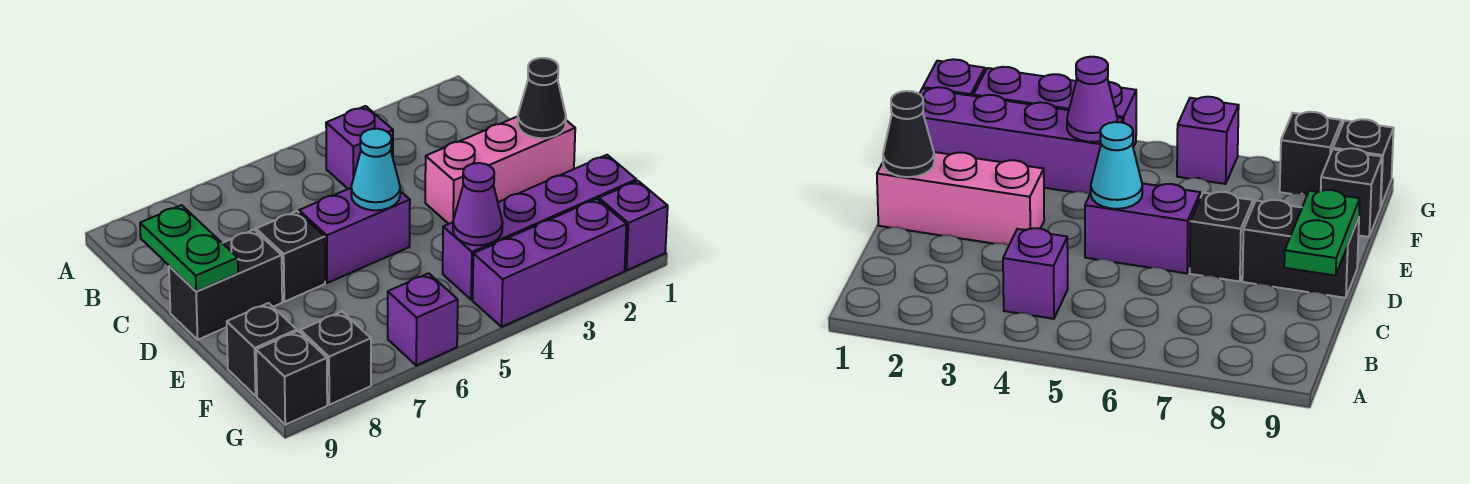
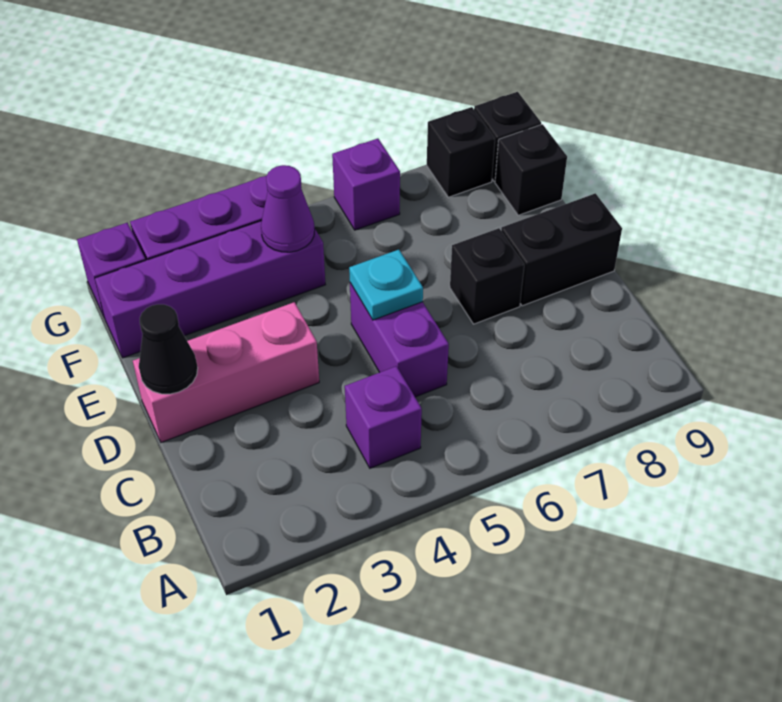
green plate C9:D9 level 2 -> none
purple brick D5:D6 level 1 -> purple brick C5:D5 level 1
cyan cone D5 level 2 -> cyan plate D5 level 2

